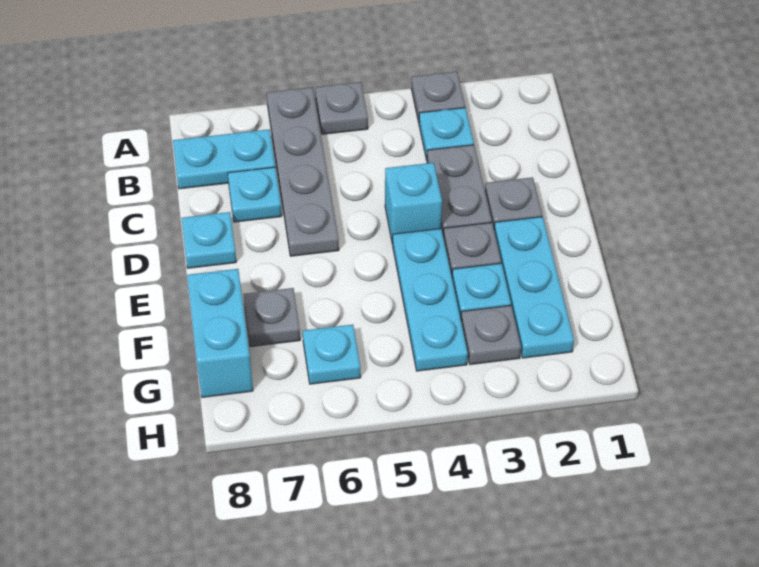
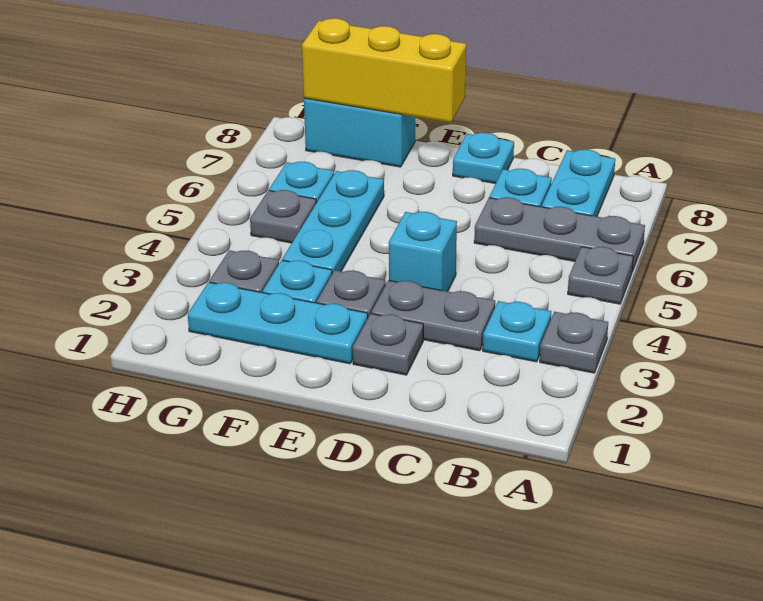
grey plate A6:D6 level 1 -> grey plate A6:C6 level 1
cyan plate E4:G4 level 1 -> cyan plate F4:F6 level 1
none -> yellow brick E8:G8 level 2
grey plate F7 level 1 -> grey plate G5 level 1

